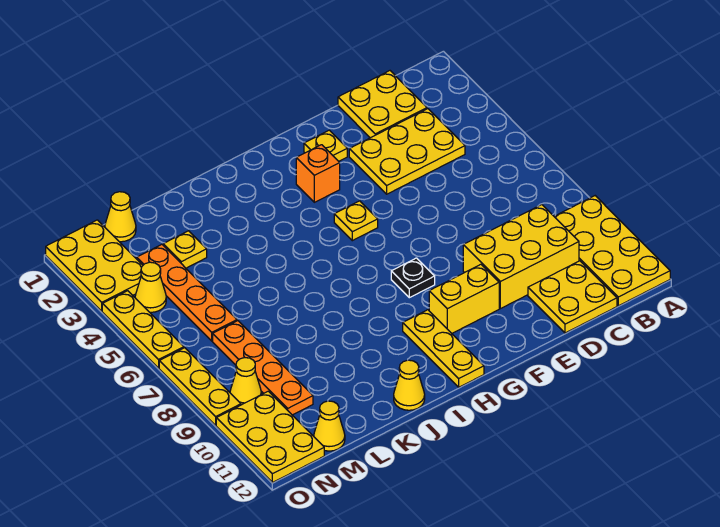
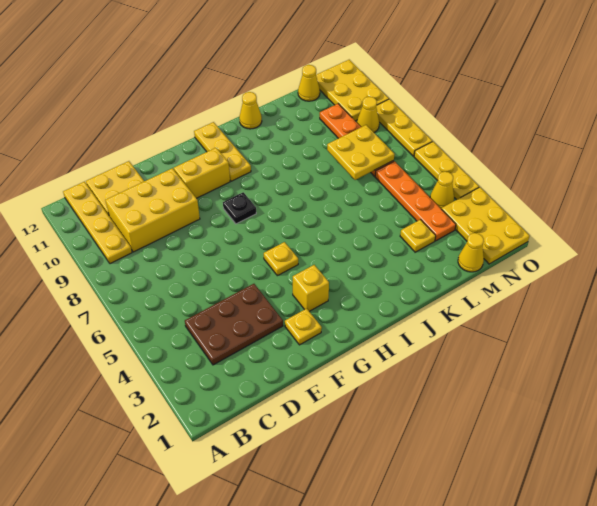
yellow plate A9:B12 level 1 -> yellow plate B9:B12 level 1
yellow plate C1:D2 level 1 -> yellow plate L7:M8 level 2
yellow plate C3:E4 level 1 -> brown plate C3:E4 level 1
orange brick G3 level 1 -> yellow brick G3 level 1

